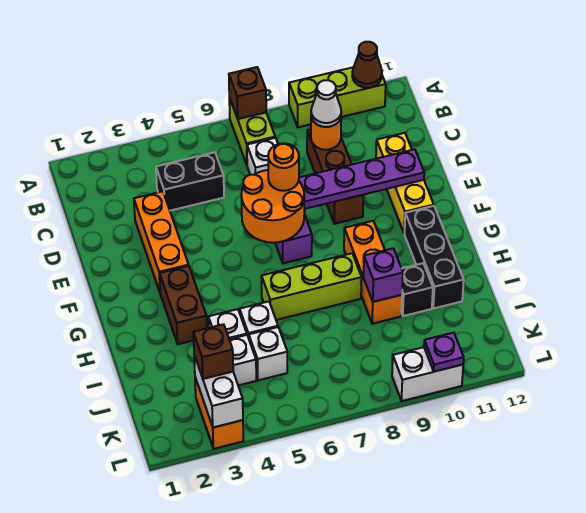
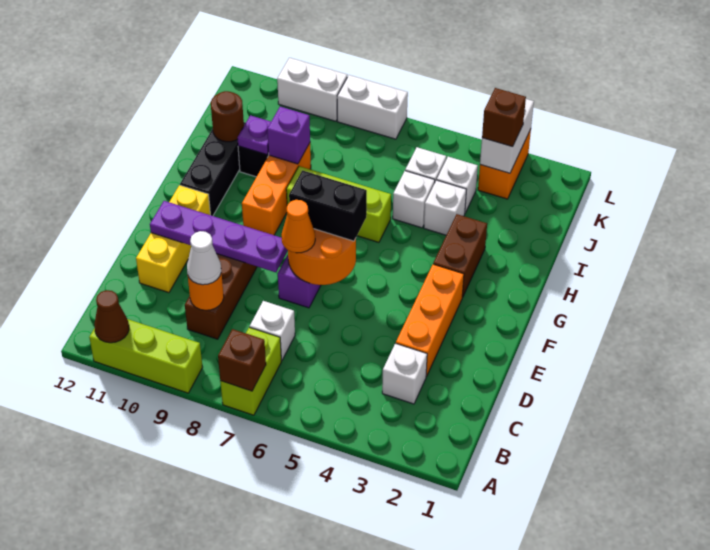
none -> white brick C3 level 1
black brick C4:C5 level 1 -> black brick F6:F7 level 3
orange round brick E7 level 3 -> orange cone E7 level 3
none -> brown round brick I11 level 2
none -> white brick L7:L8 level 1
purple plate L10 level 2 -> purple plate I10 level 2

